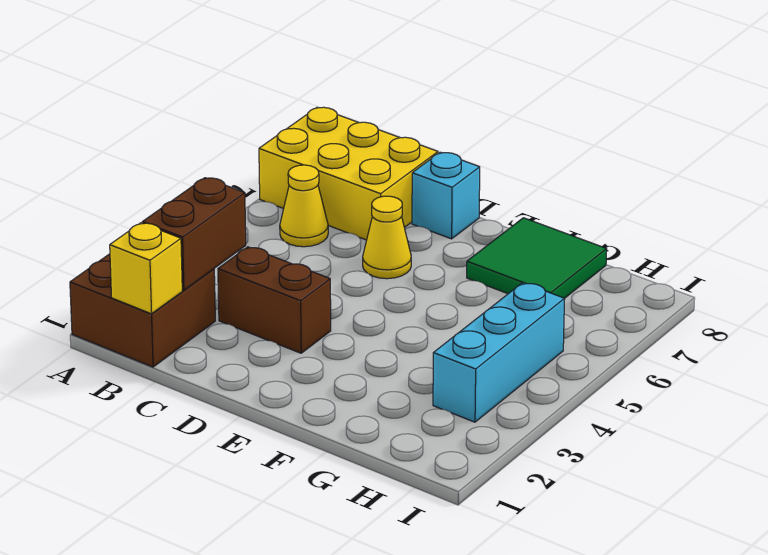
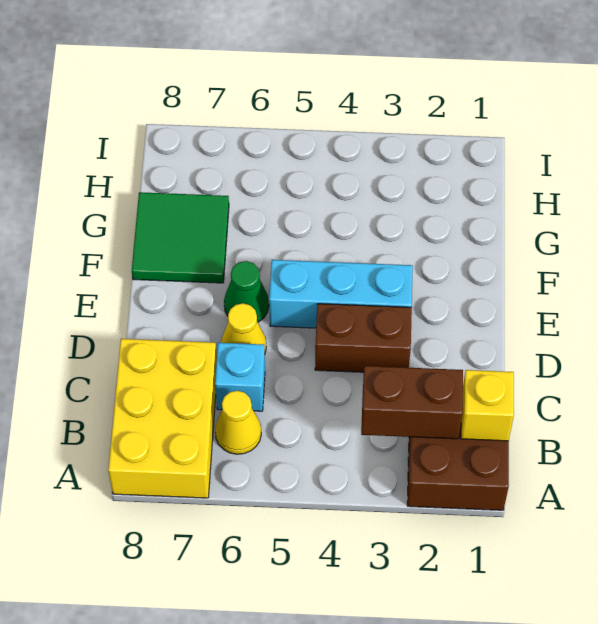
brown brick C3:D3 level 1 -> brown brick D3:D4 level 1
cyan brick D8 level 1 -> cyan brick C6 level 1
none -> green cone E6 level 1
cyan brick H3:H5 level 1 -> cyan brick E3:E5 level 1

